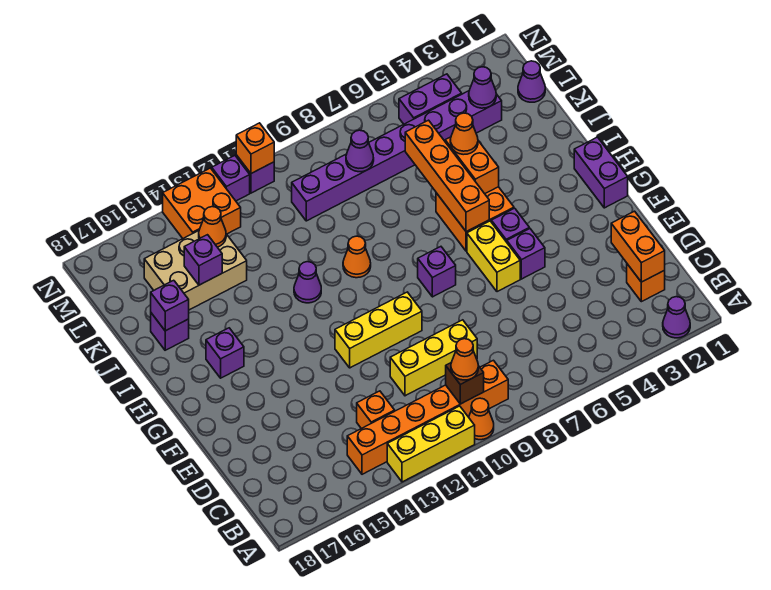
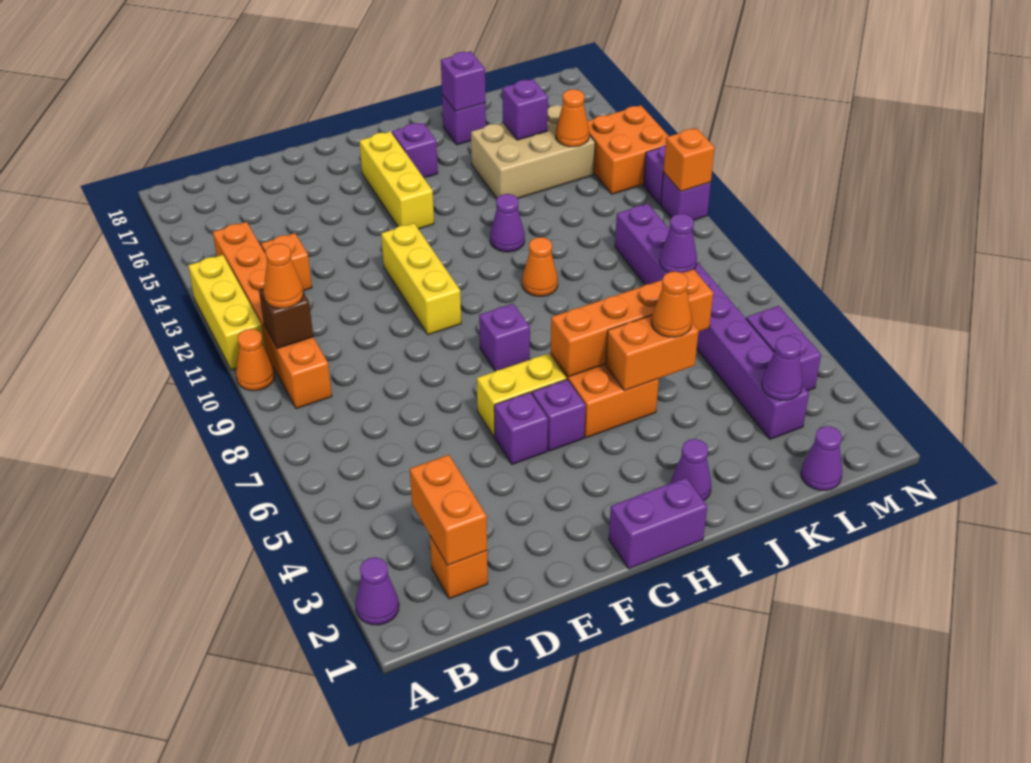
orange brick C2:D2 level 2 -> orange brick C2:C3 level 2
yellow brick D9:D11 level 1 -> yellow brick G14:G16 level 1
none -> purple cone I2 level 1
tan brick K14:L16 level 1 -> tan brick J14:L15 level 1

